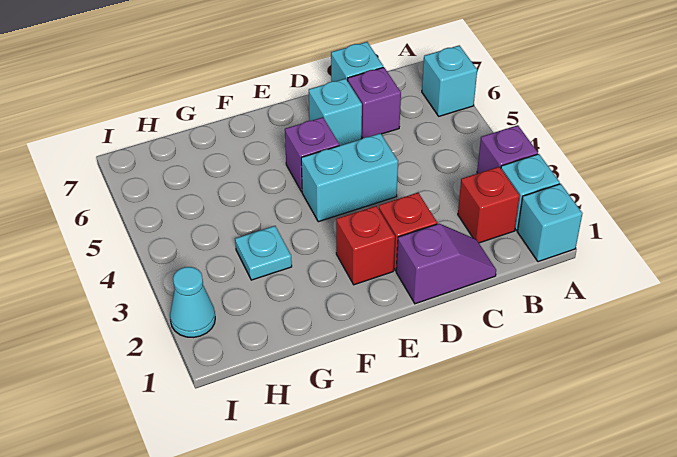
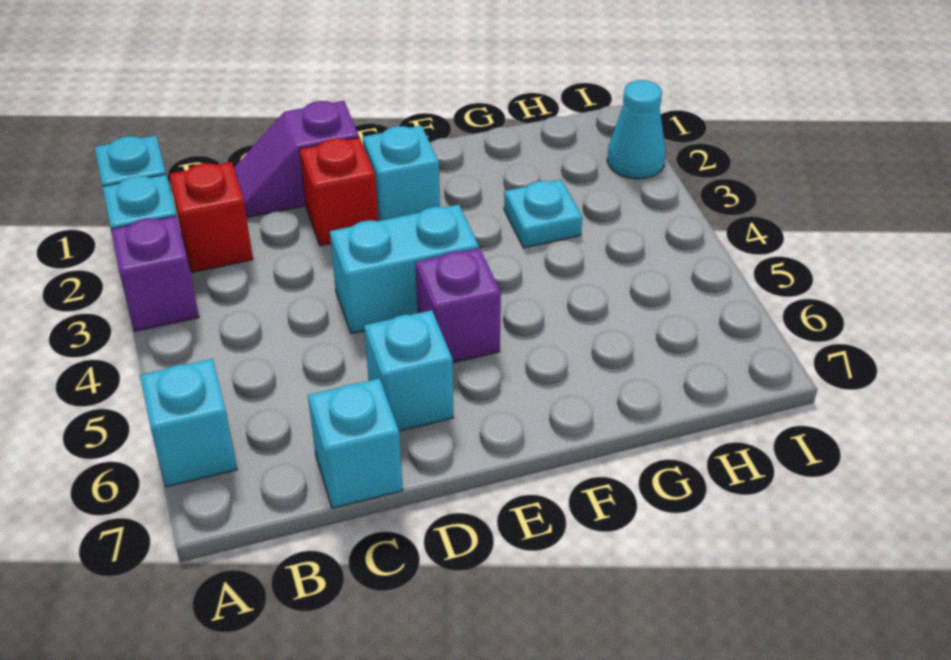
purple brick C6 level 1 -> none
red brick E2 level 1 -> cyan brick E2 level 1

